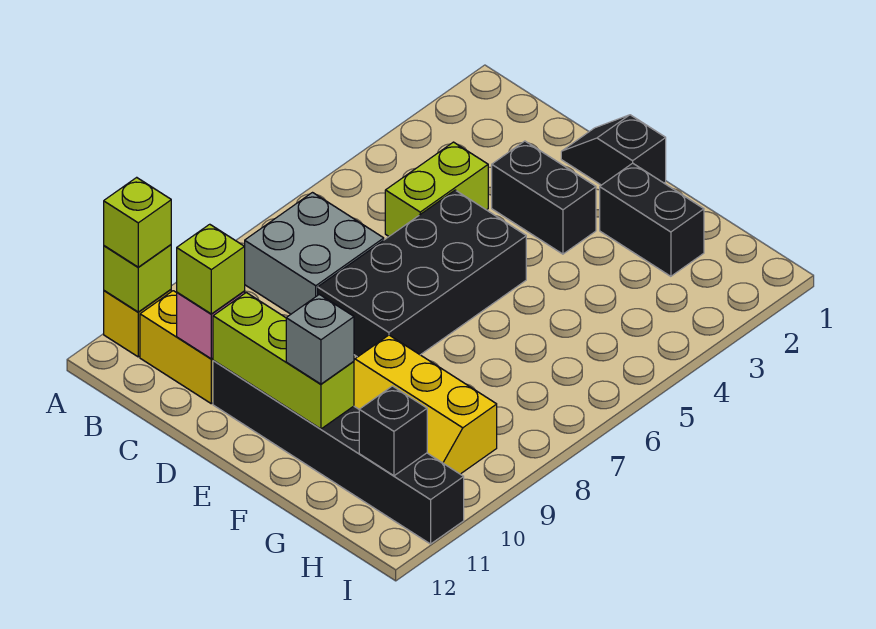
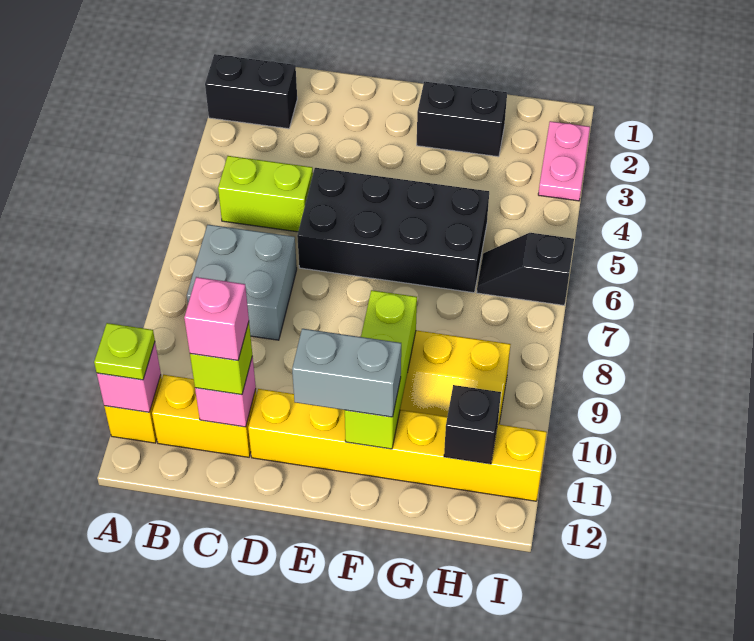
lime brick A11 level 2 -> pink brick A11 level 2
lime brick A11 level 3 -> lime plate A11 level 3
lime brick C4:C5 level 1 -> lime brick B5:C5 level 1
none -> pink brick C11 level 4
black slope D1:E1 level 1 top E -> black slope H6:I6 level 1 top I
black brick D3:E3 level 1 -> black brick A2:B2 level 1
black brick D5:E8 level 1 -> black brick D5:G6 level 1
black brick D11:I11 level 1 -> yellow brick D11:I11 level 1
lime brick D11:F11 level 2 -> lime brick F9:F11 level 2
grey brick F11 level 3 -> grey brick E11:F11 level 3
none -> pink plate I2:I3 level 1

